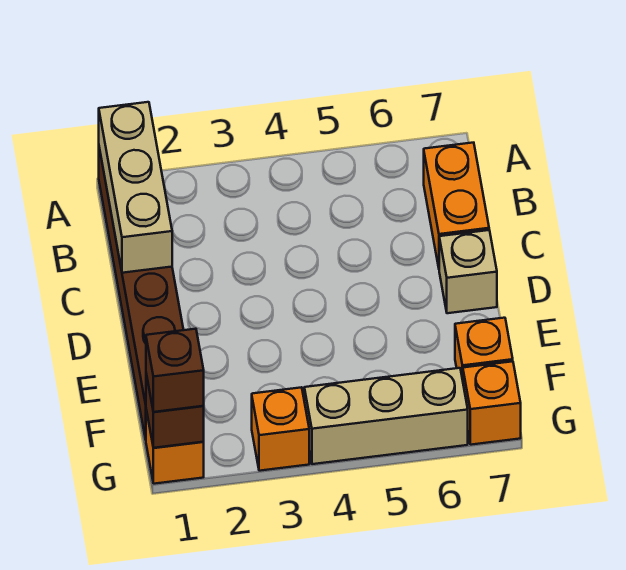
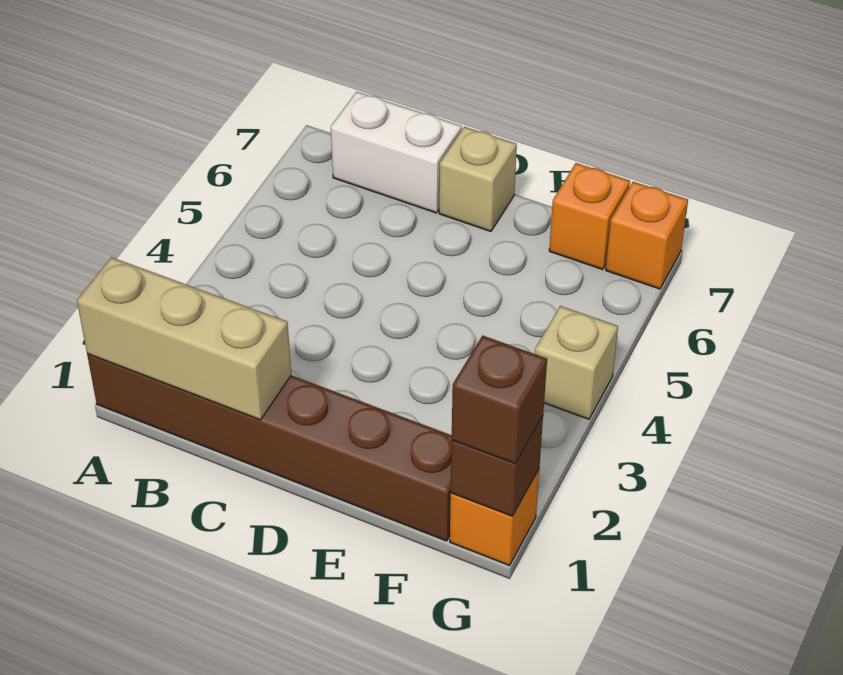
orange brick B7:C7 level 1 -> white brick B7:C7 level 1
orange brick G3 level 1 -> none
tan brick G4:G6 level 1 -> tan brick G4 level 1

